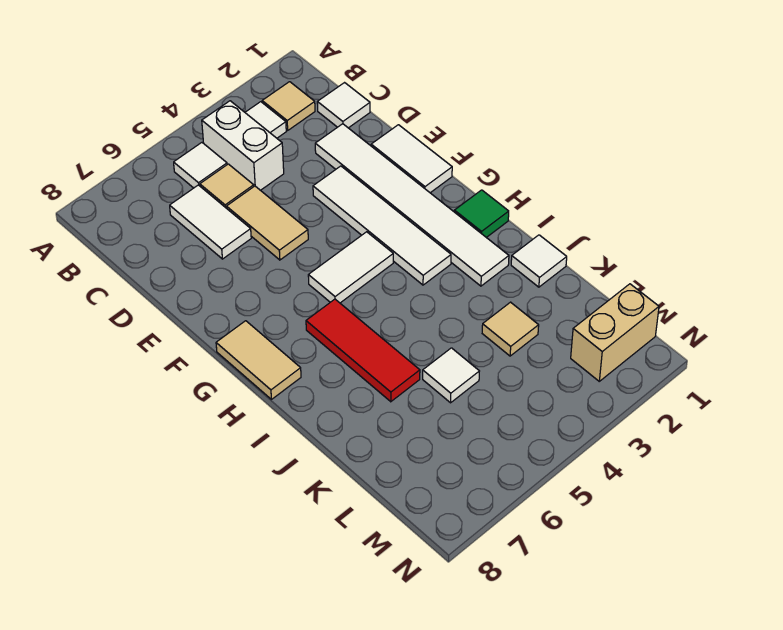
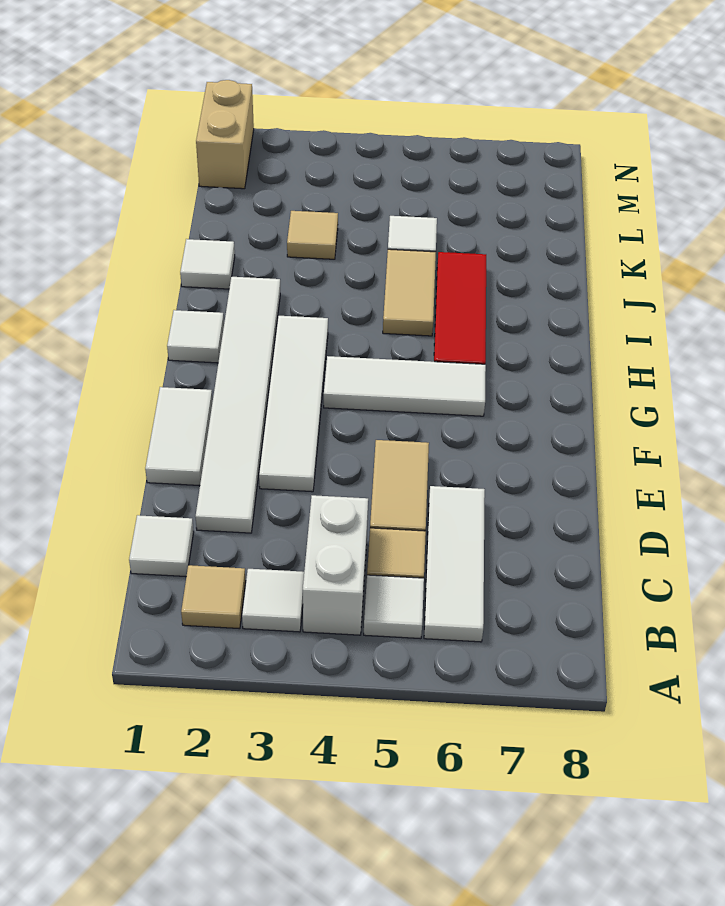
white tile C6:D6 level 1 -> white tile B6:D6 level 1
white tile G4:G5 level 1 -> white tile G4:G6 level 1
tan tile G8:H8 level 1 -> tan tile I5:J5 level 1
green tile H1 level 1 -> white tile H1 level 1
tan brick M1:M2 level 1 -> tan brick M1:N1 level 1

